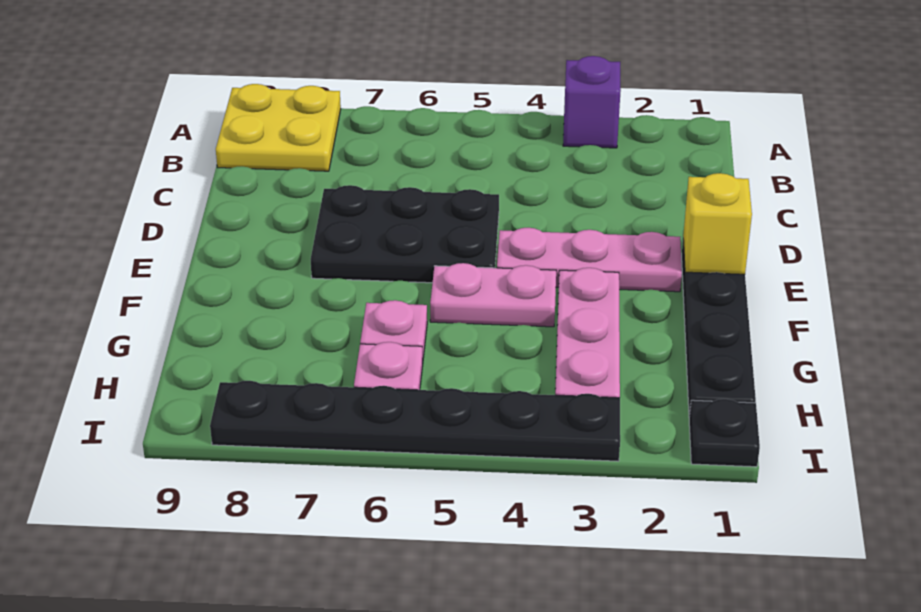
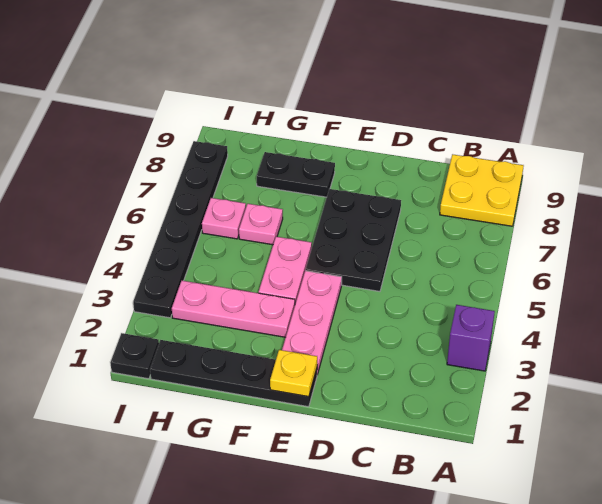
yellow brick E1 level 2 -> yellow plate E1 level 2
none -> black plate F8:G8 level 1

